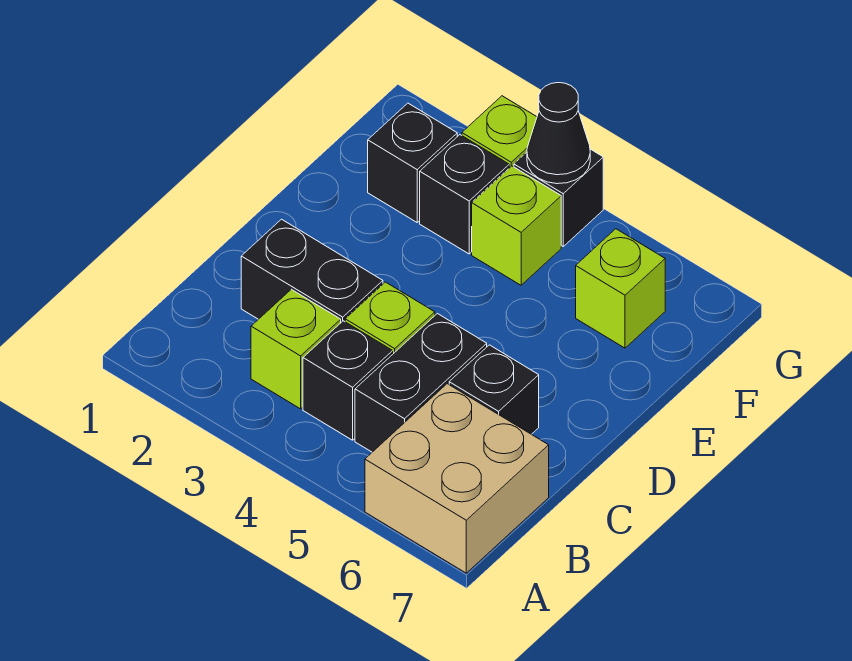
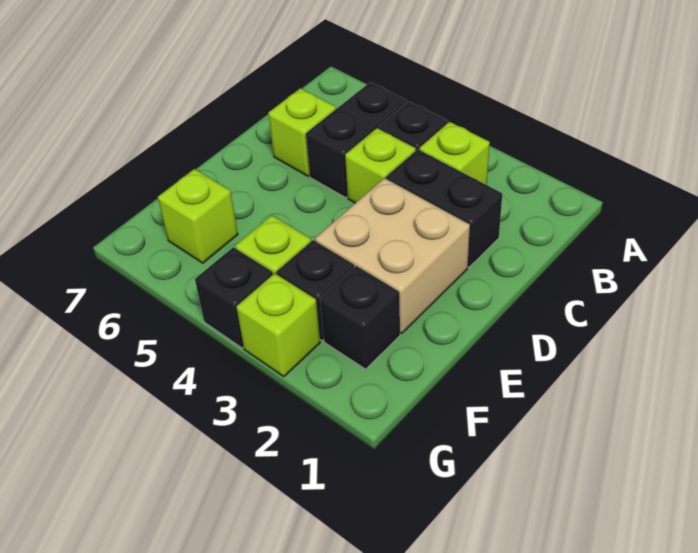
tan brick A6:B7 level 1 -> tan brick D2:E3 level 1
black brick C6 level 1 -> lime brick C6 level 1
black cone G4 level 2 -> none

